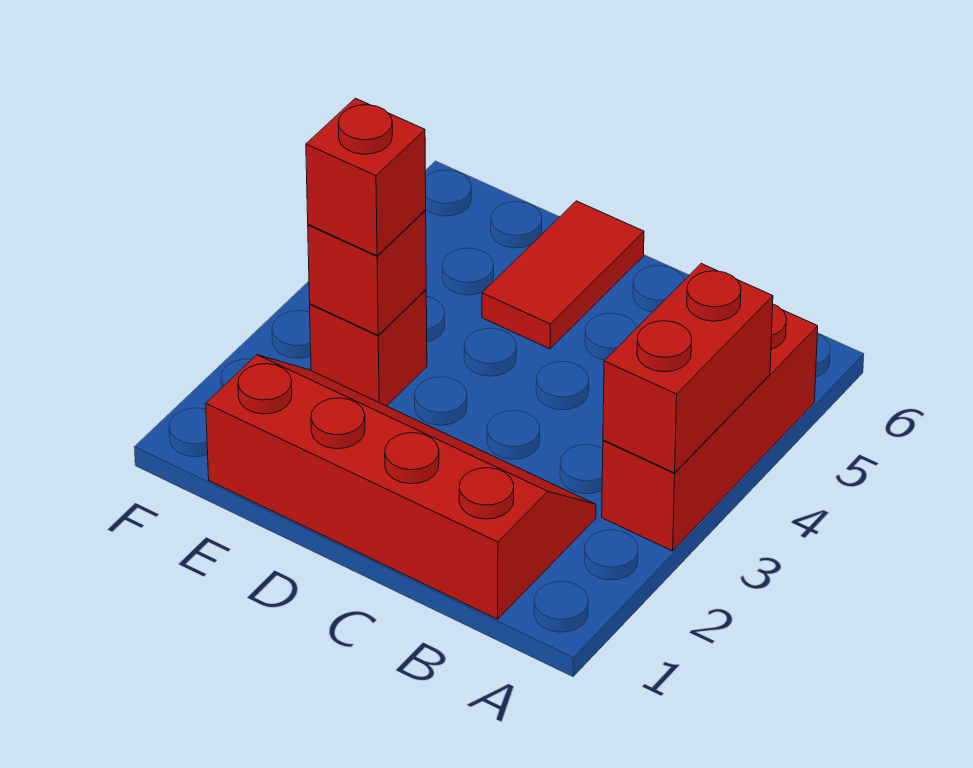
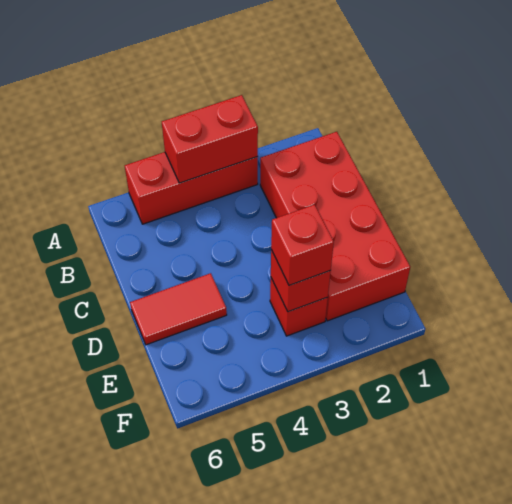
red slope B1:E2 level 1 top 1 -> red brick B1:E2 level 1

